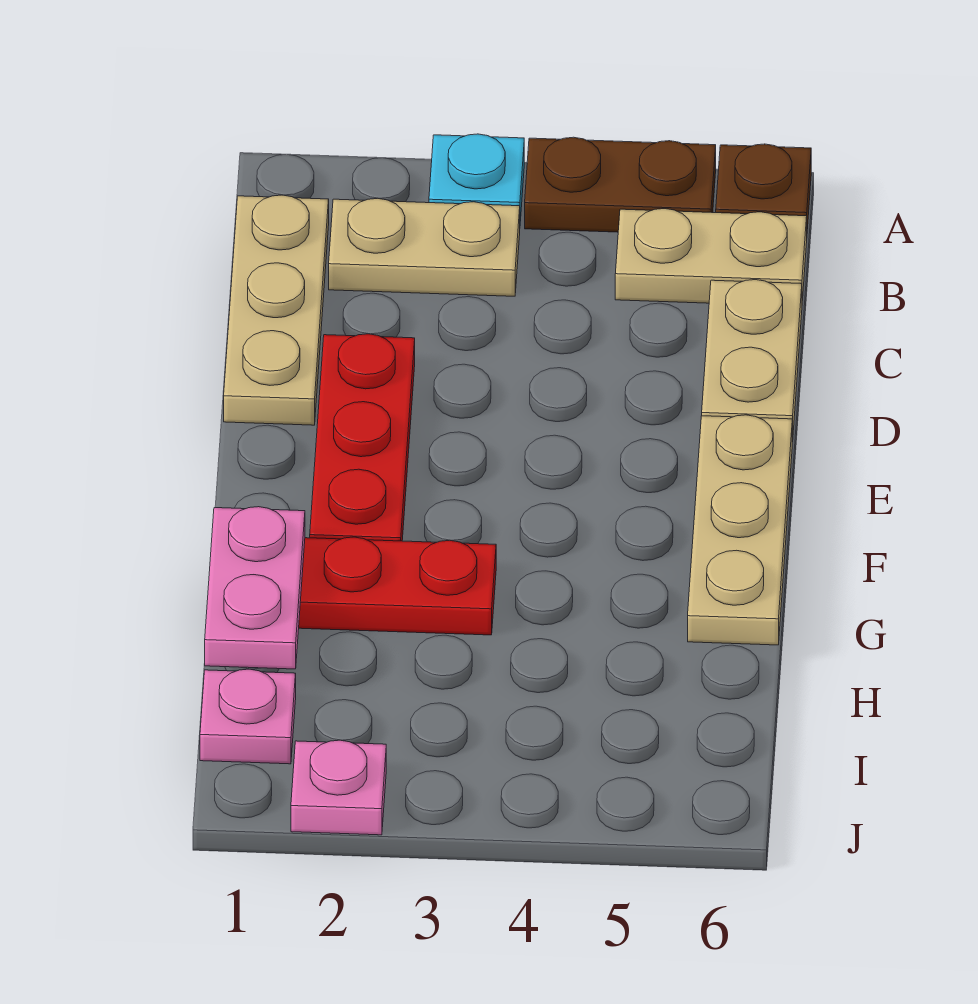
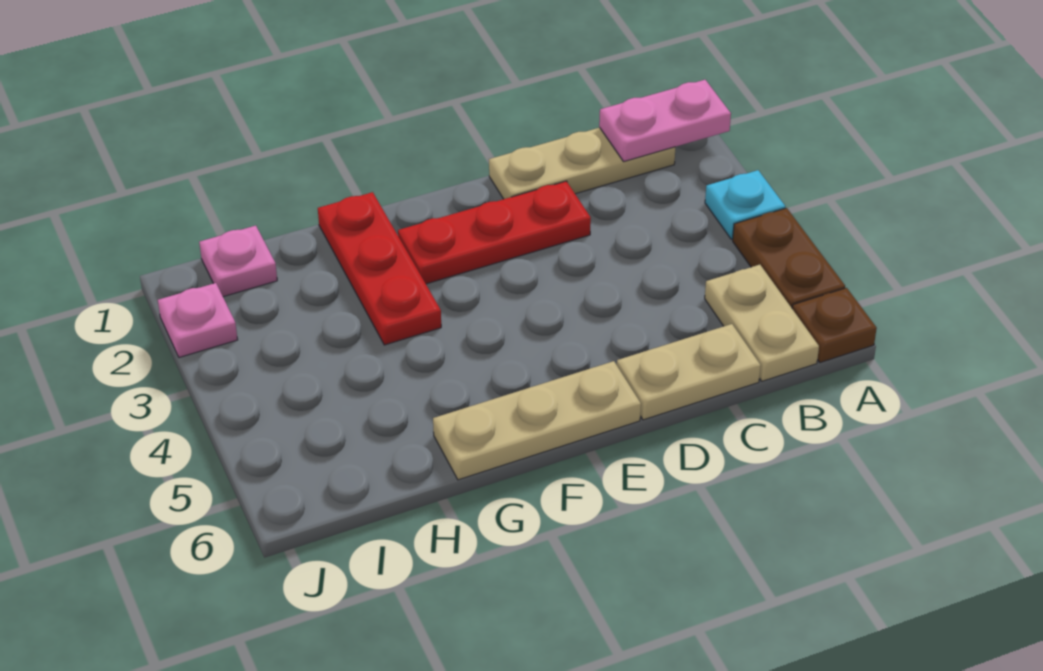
tan plate B2:B3 level 1 -> none
pink plate G1:H1 level 2 -> pink plate A1:B1 level 2

